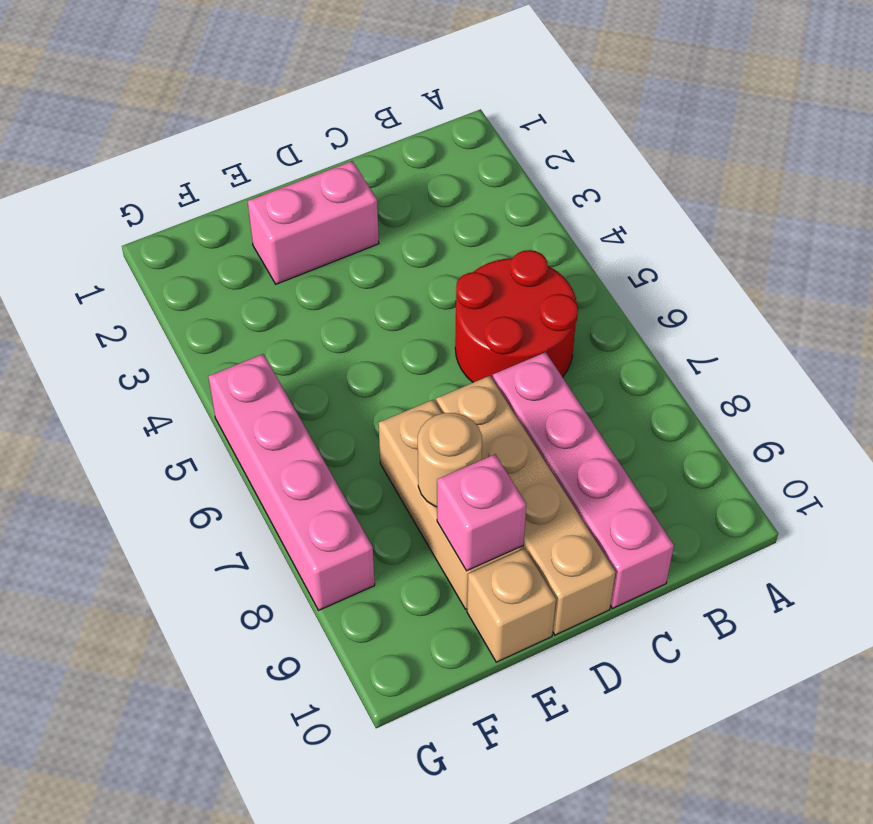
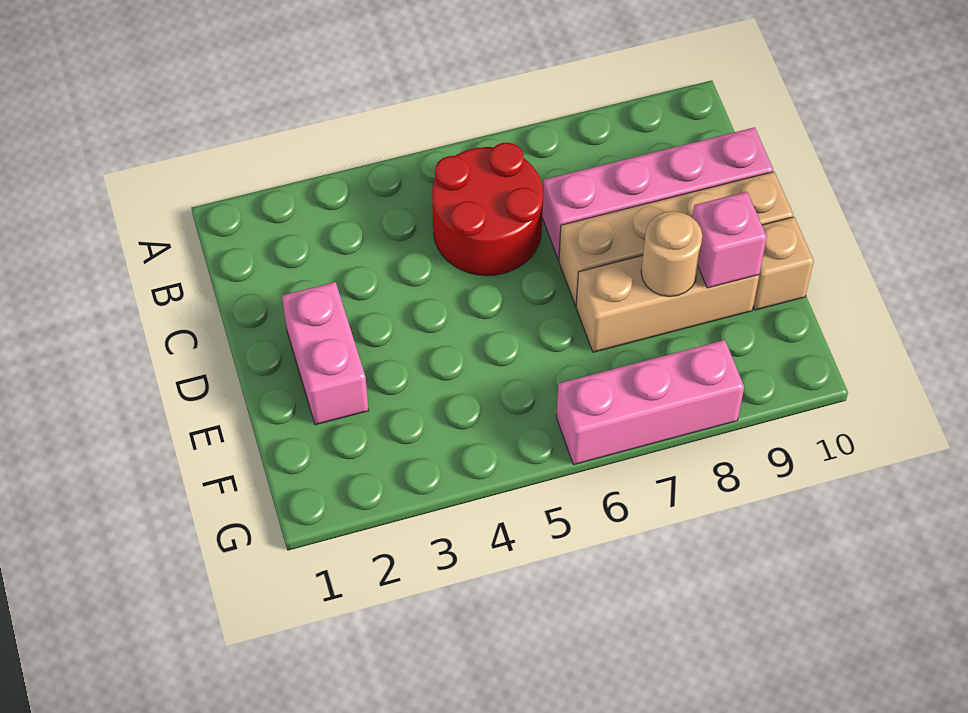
pink brick G5:G8 level 1 -> pink brick G6:G8 level 1

